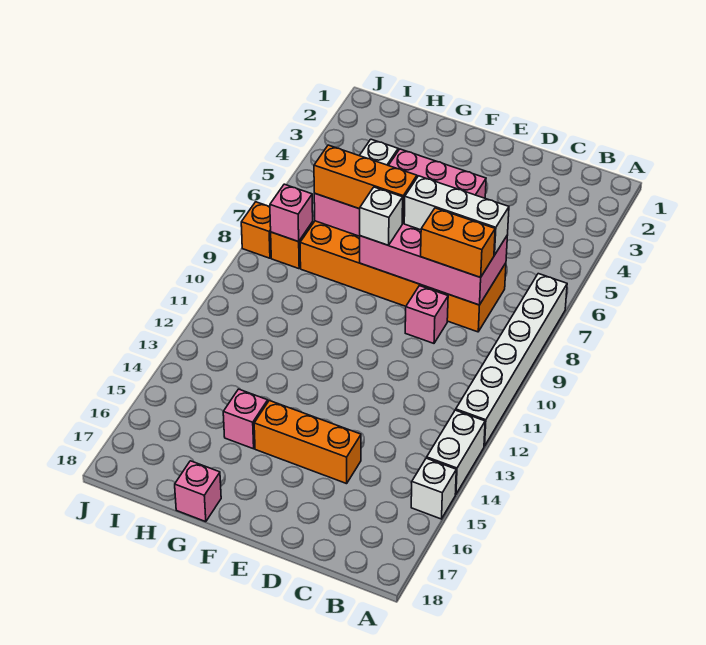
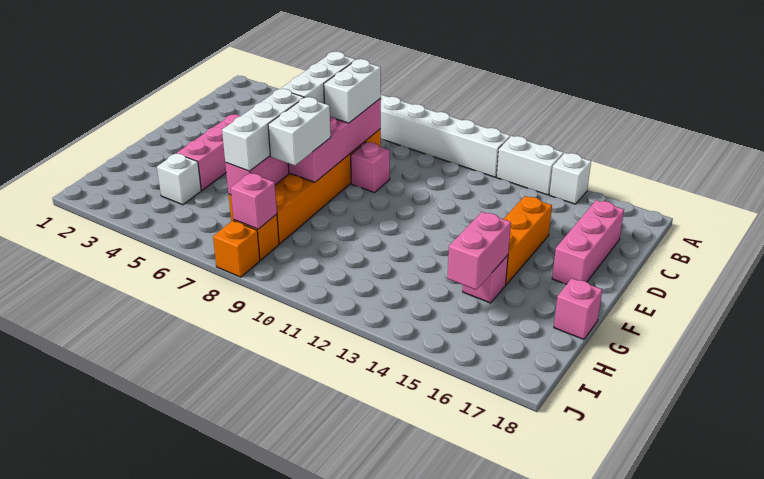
orange brick C8:D8 level 3 -> white brick C8:D8 level 3
none -> pink brick C17:E17 level 1
orange brick F7:H7 level 3 -> white brick F7:H7 level 3
white brick F8 level 3 -> white brick F8:G8 level 3
none -> pink brick G15:H15 level 2

